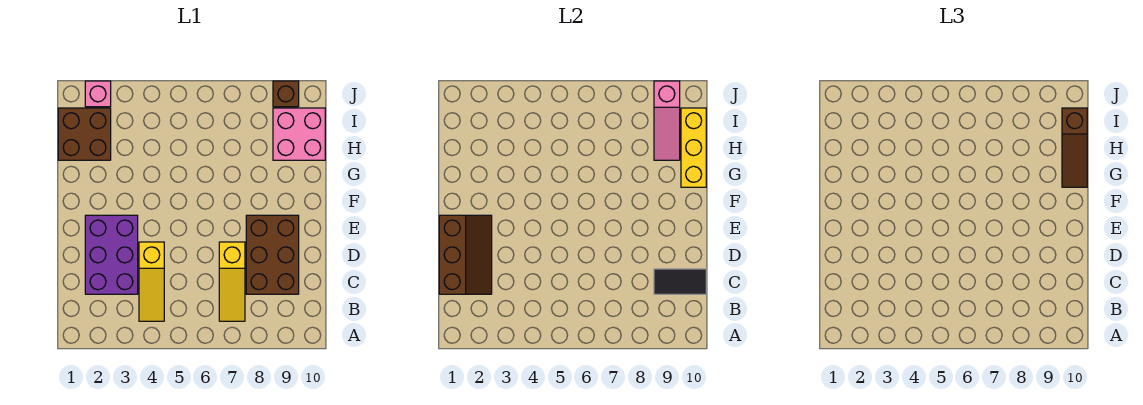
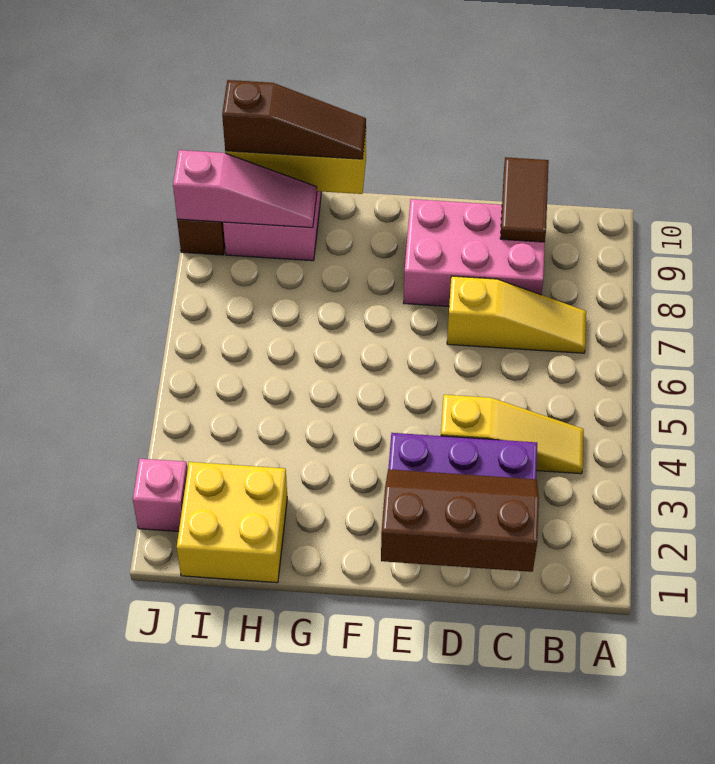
brown brick C8:E9 level 1 -> pink brick C8:E9 level 1
black tile C9:C10 level 2 -> brown tile C9:C10 level 2
brown brick H1:I2 level 1 -> yellow brick H1:I2 level 1

